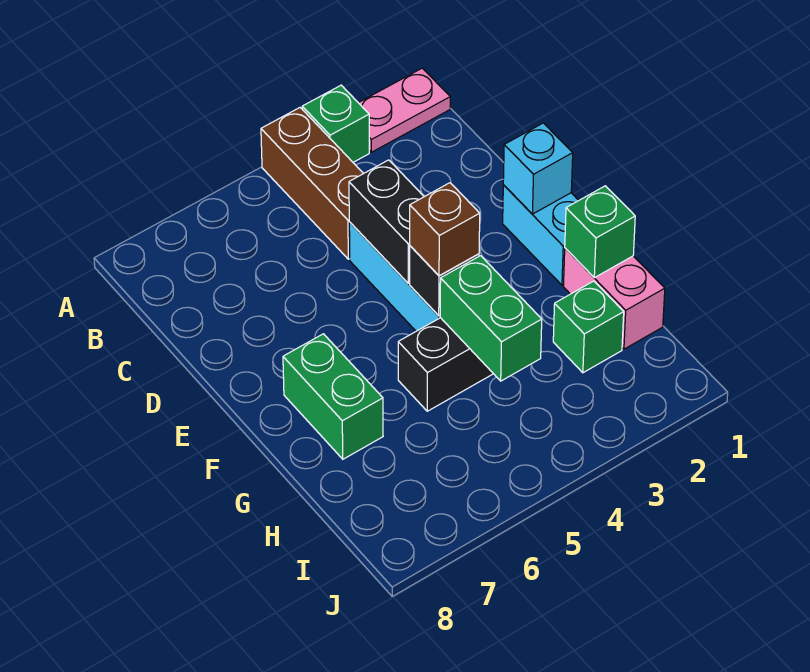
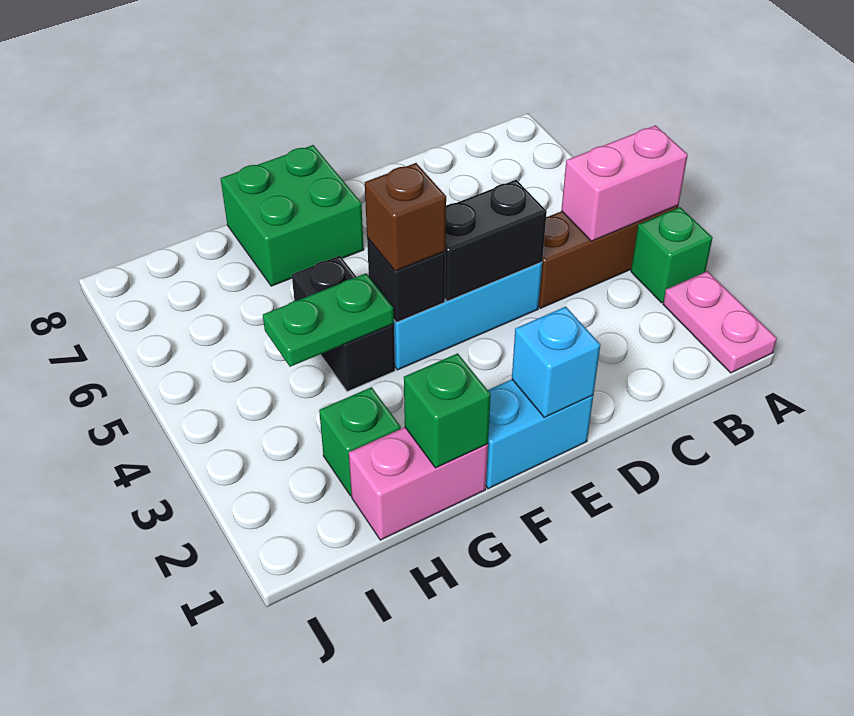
none -> pink brick A4:B4 level 2
green brick F7:G7 level 1 -> green brick F7:G8 level 1
green brick G4:H4 level 2 -> green plate G4:H4 level 2

